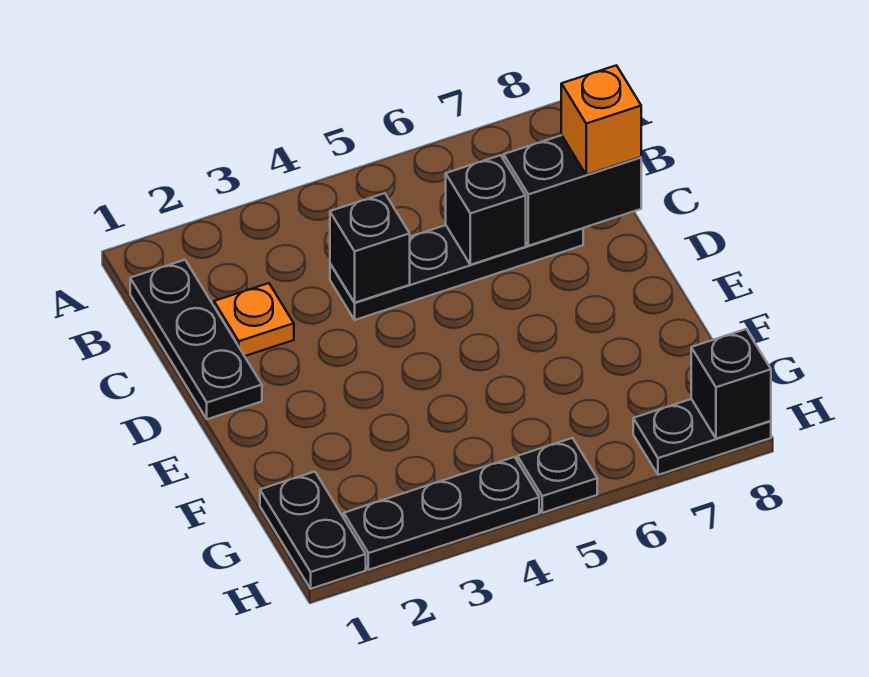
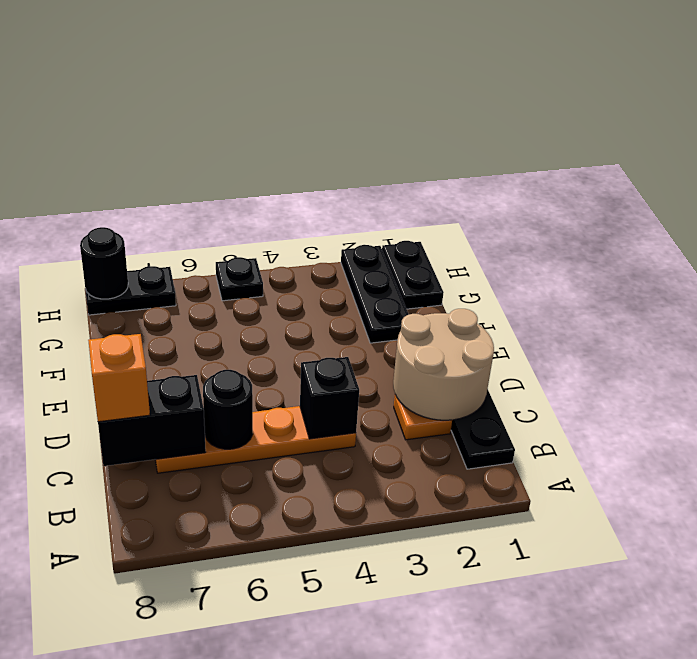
none -> tan round brick C1:D2 level 2
black plate C4:C7 level 1 -> orange plate C4:C7 level 1
black brick C6 level 2 -> black round brick C6 level 2
black plate H2:H4 level 1 -> black plate F2:H2 level 1
black brick H8 level 2 -> black round brick H8 level 2

